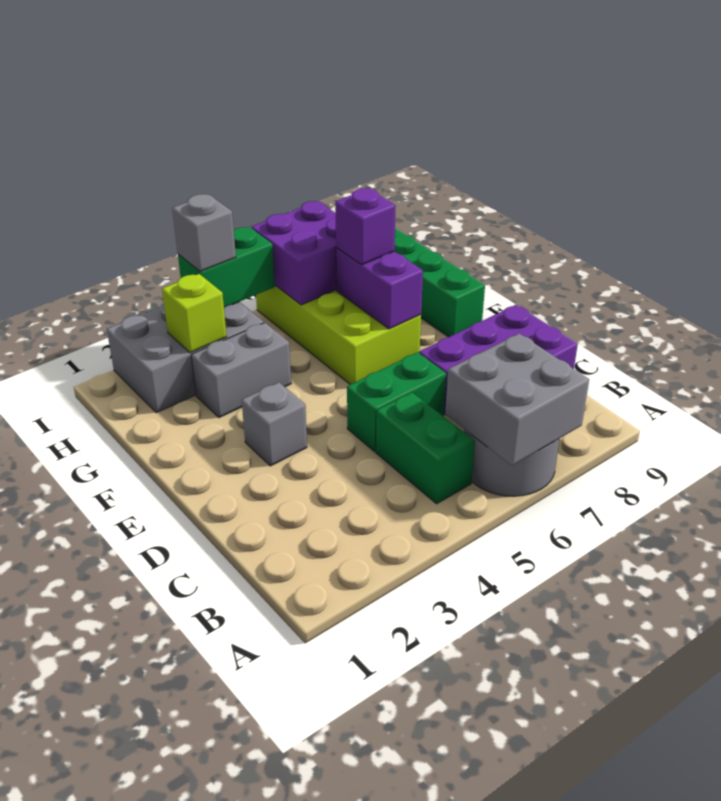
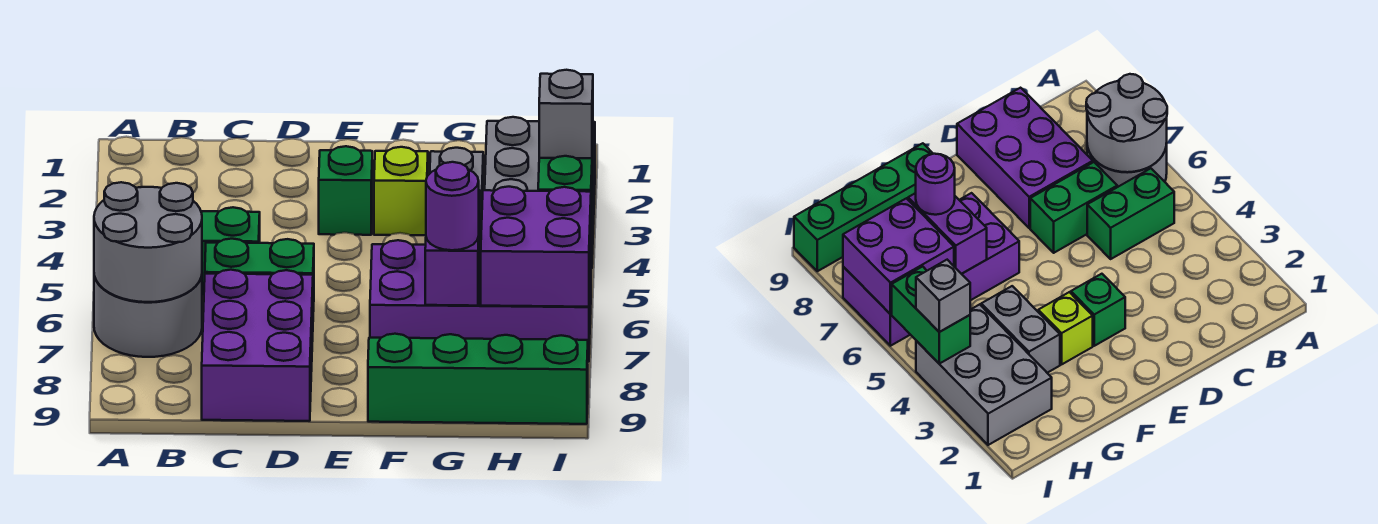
grey brick A6:B7 level 2 -> grey round brick A6:B7 level 2
green brick D5:D6 level 1 -> green brick C6:D6 level 1
grey brick E3 level 1 -> green brick E3 level 1
lime brick F6:I7 level 1 -> purple brick F6:I7 level 1
purple brick F7:G7 level 2 -> purple brick G6:G7 level 2
purple brick G7 level 3 -> purple round brick G7 level 3
lime brick H3 level 2 -> lime brick F3 level 1

